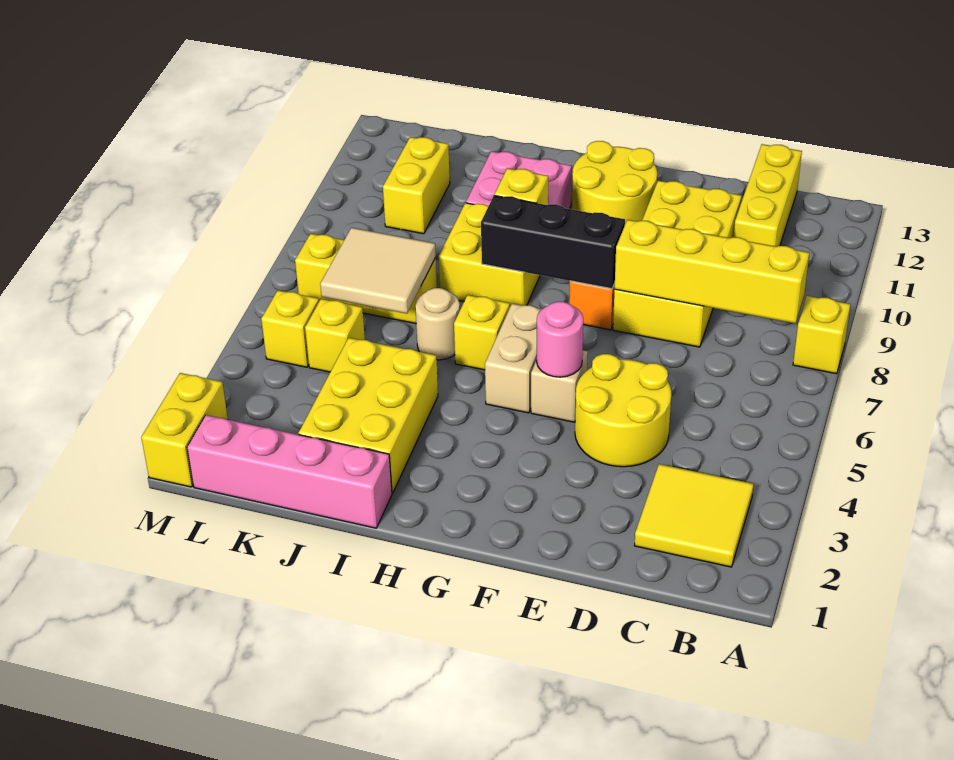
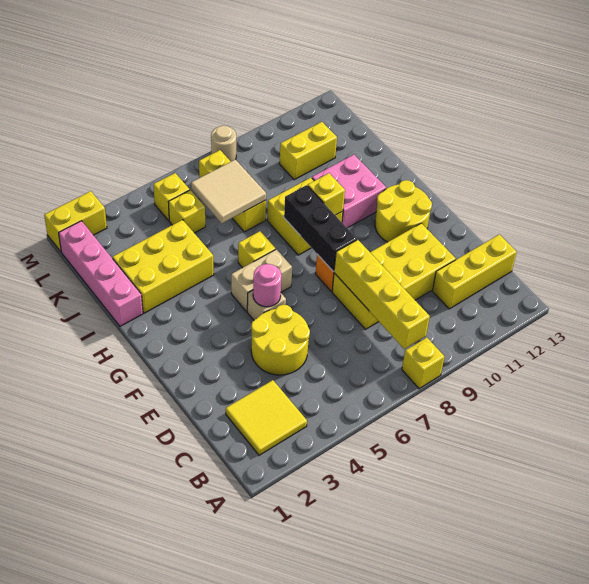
tan round brick I6 level 1 -> tan round brick M8 level 1

